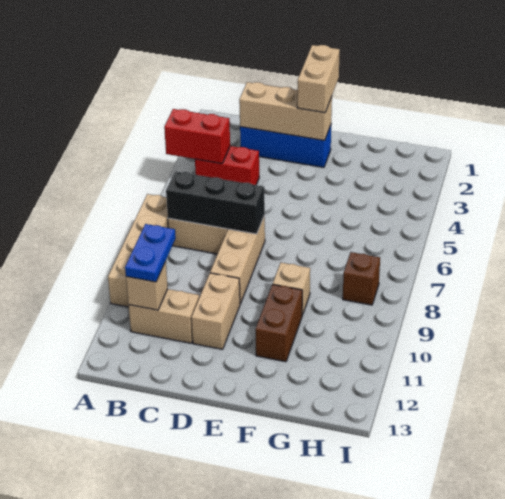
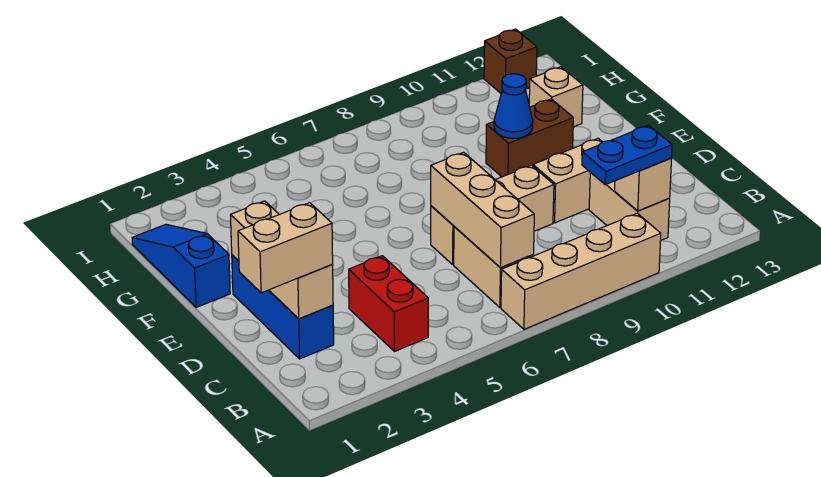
red brick A4:B4 level 2 -> none
black brick B7:D7 level 2 -> tan brick B7:D7 level 2
tan brick E1:E2 level 3 -> tan brick C1:C2 level 3
none -> blue slope F1:H1 level 1 top F
tan brick F9 level 1 -> tan brick G12 level 1
none -> blue cone F10 level 2
brown brick H8 level 1 -> brown brick I12 level 1

